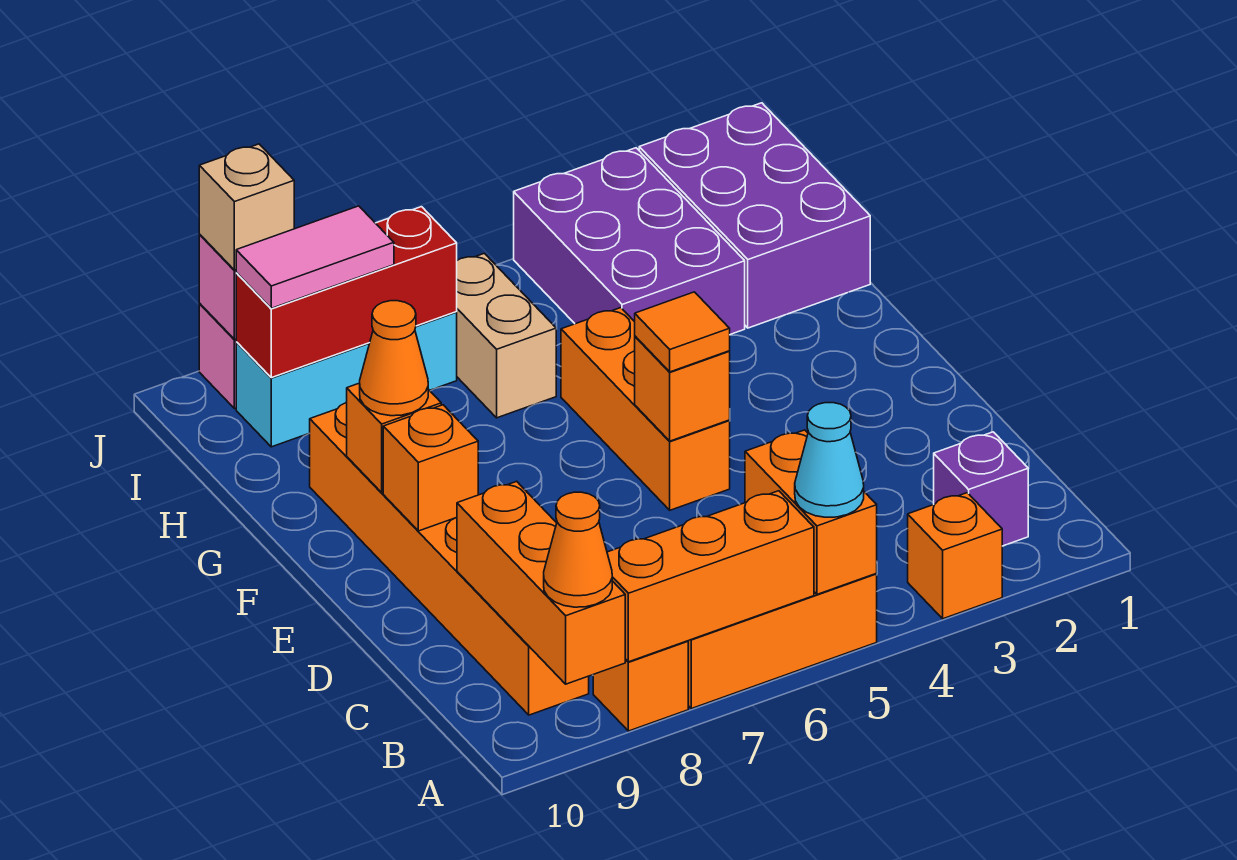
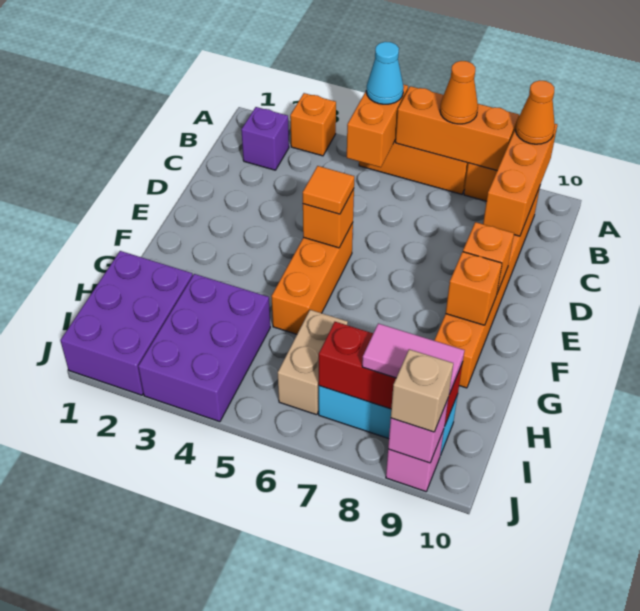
orange cone F9 level 3 -> orange cone A7 level 3

